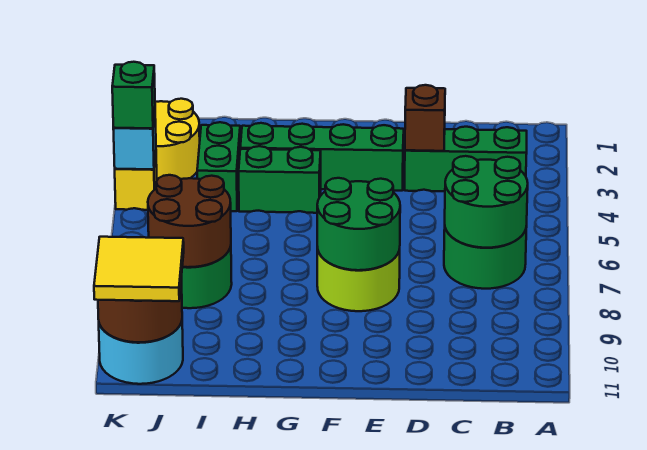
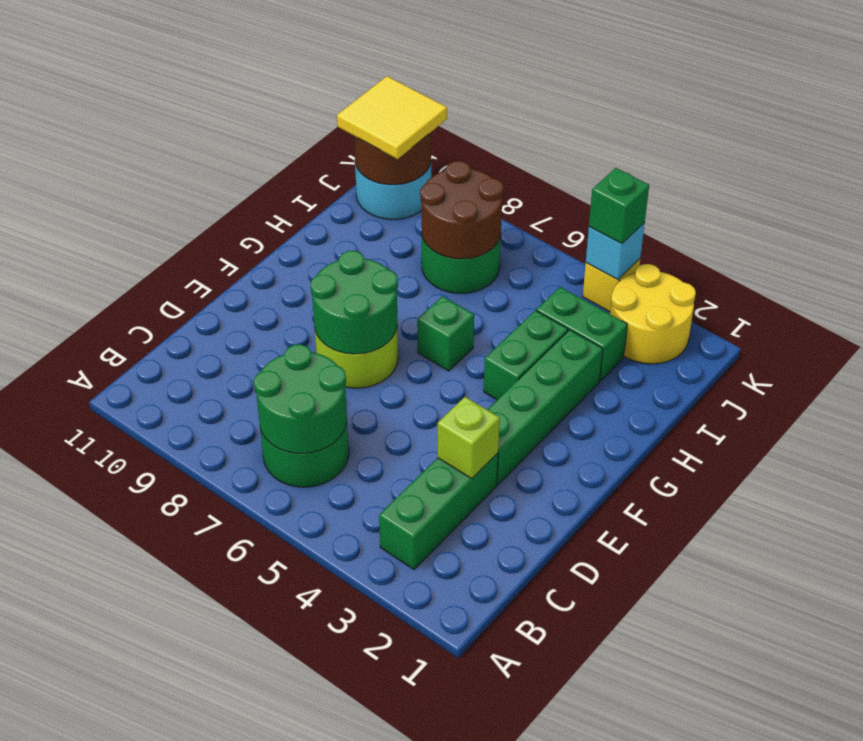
brown brick D3 level 2 -> lime brick D3 level 2
none -> green brick G6 level 1

